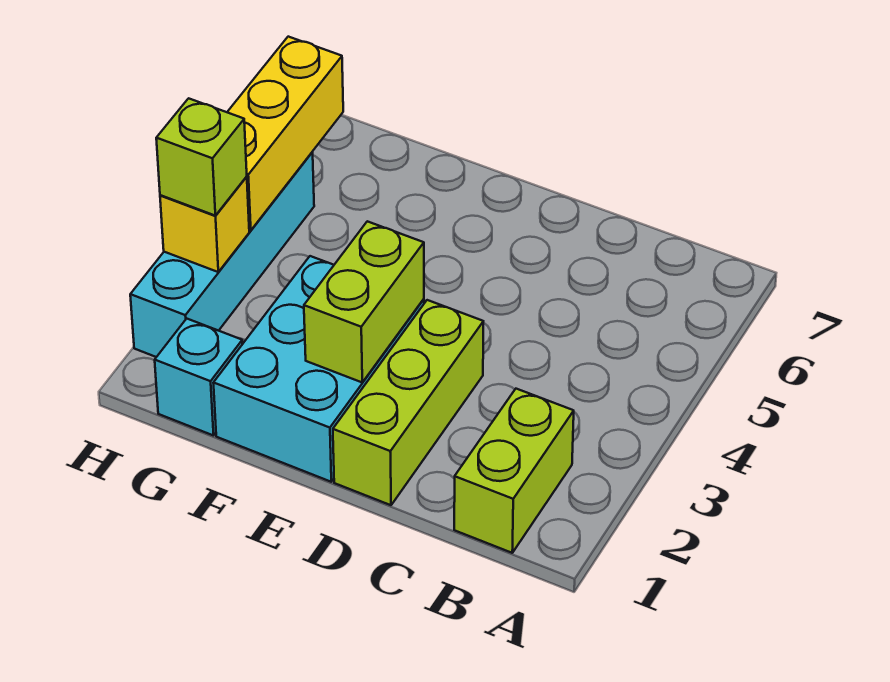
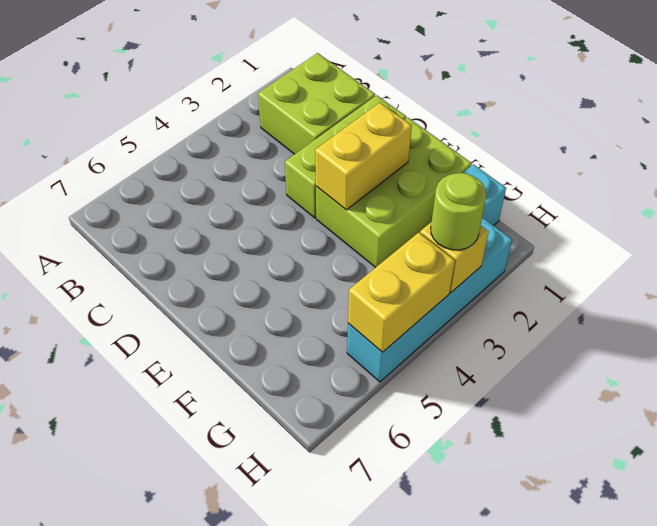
lime brick B1:B2 level 1 -> lime brick B1:C2 level 1
cyan brick E1:F3 level 1 -> lime brick E1:F3 level 1
lime brick E2:E3 level 2 -> yellow brick E2:E3 level 2
lime brick H3 level 3 -> lime round brick H3 level 3
yellow brick H4:H6 level 2 -> yellow brick H4:H5 level 2

